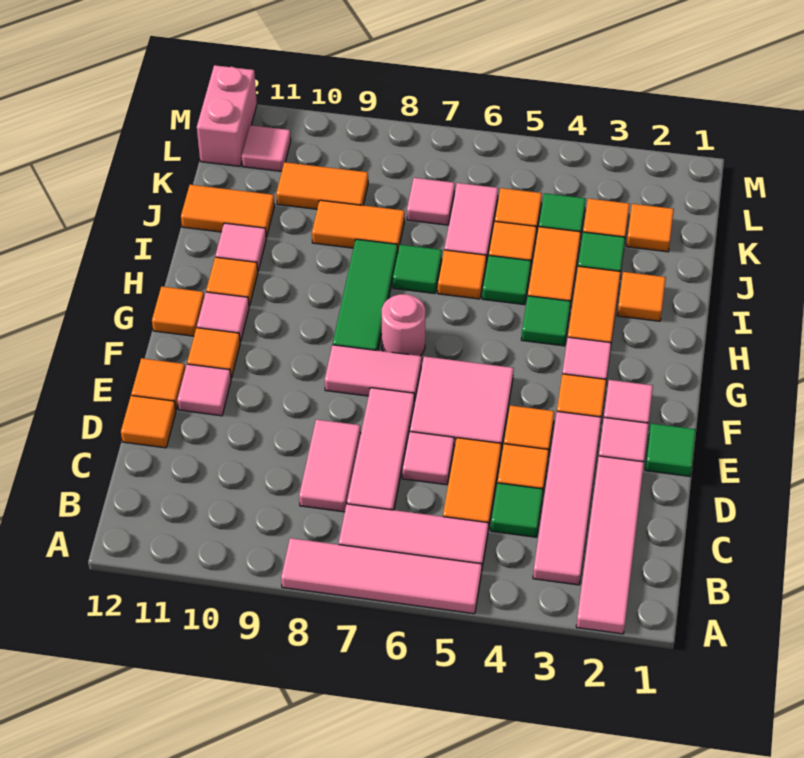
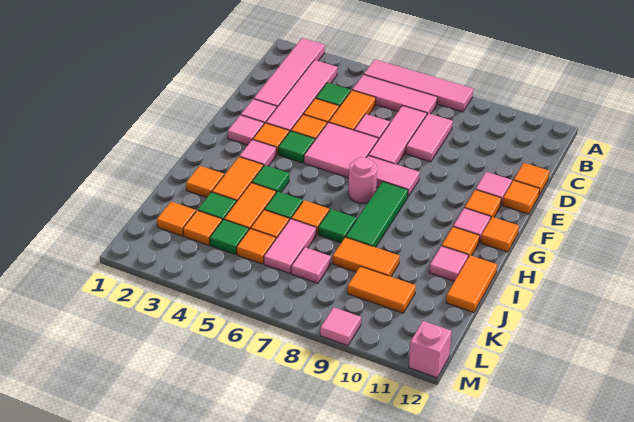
green tile E1 level 1 -> green tile F4 level 1
orange tile J11:J12 level 1 -> orange tile I12:J12 level 1
pink tile L11 level 1 -> pink tile M9 level 1
pink brick L12:M12 level 1 -> pink brick M12 level 1

